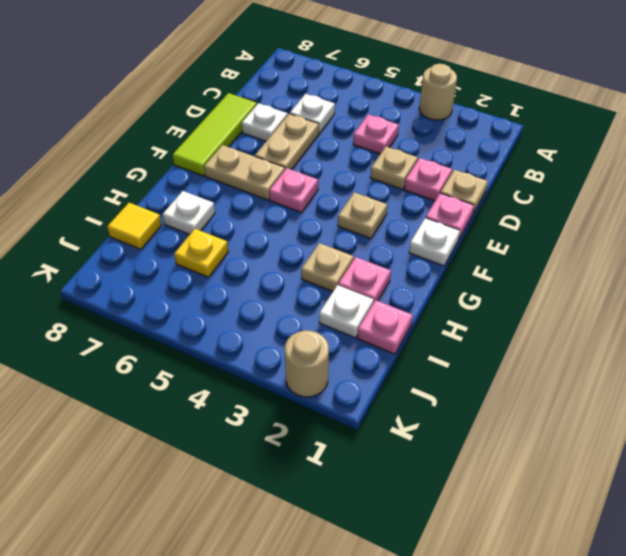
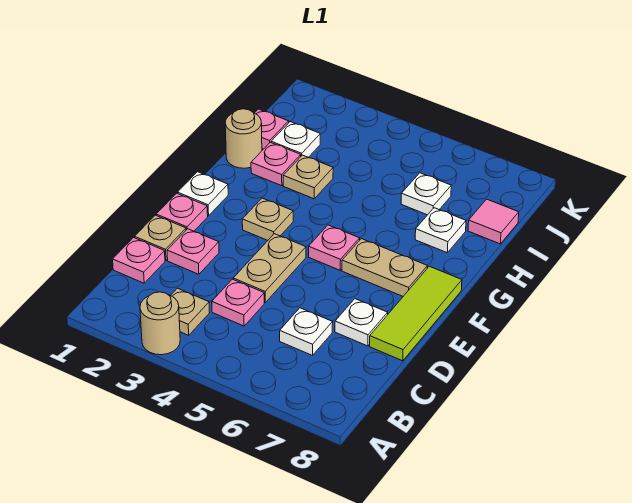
none -> pink plate C1 level 1
tan plate D3 level 1 -> tan plate B3 level 1
tan plate D6:E6 level 1 -> tan plate D4:E4 level 1
yellow plate I6 level 1 -> white plate I6 level 1
yellow tile I8 level 1 -> pink tile I8 level 1
tan round brick K2 level 1 -> tan round brick H1 level 1

